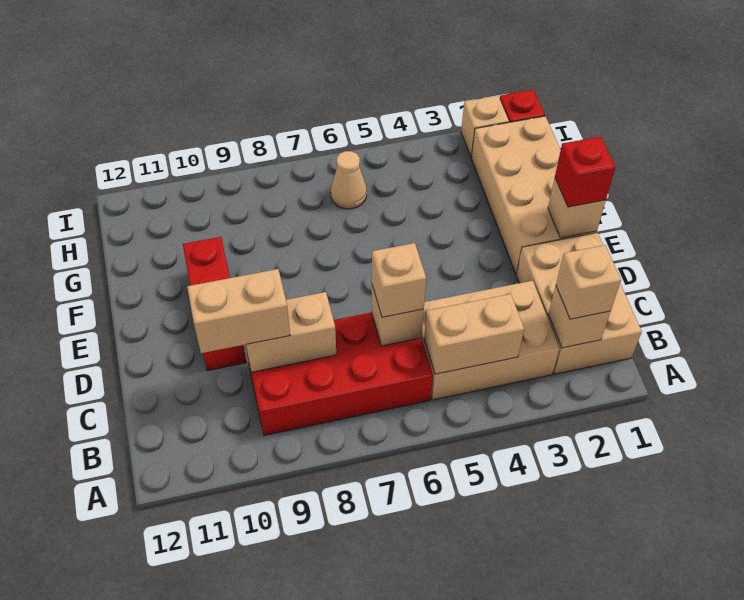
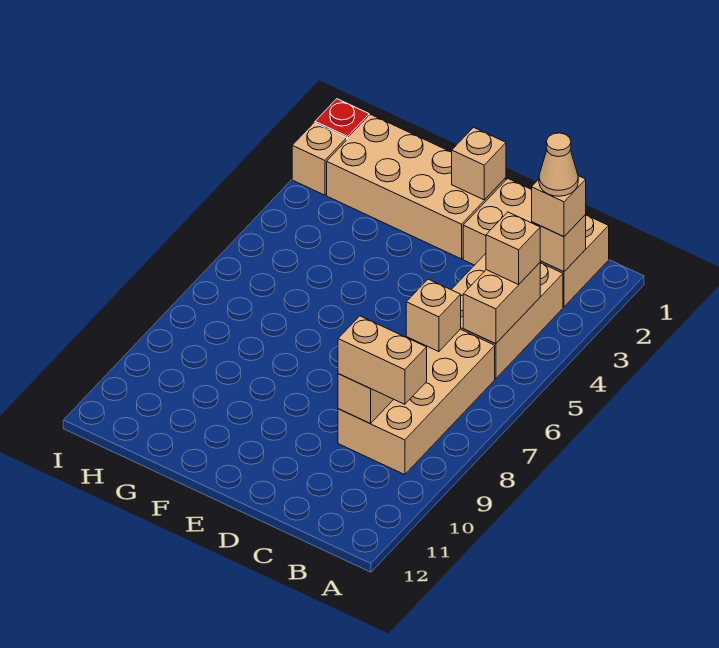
red brick B6:C9 level 1 -> tan brick B6:C9 level 1
tan brick C6 level 3 -> tan brick B4 level 3
tan brick C9:C10 level 3 -> tan brick B9:C9 level 3
red brick D10:F10 level 1 -> none
red brick E1 level 3 -> none
tan cone H6 level 1 -> tan cone B2 level 4

